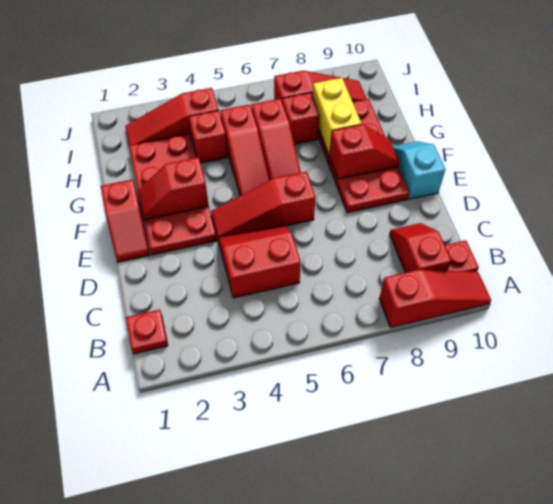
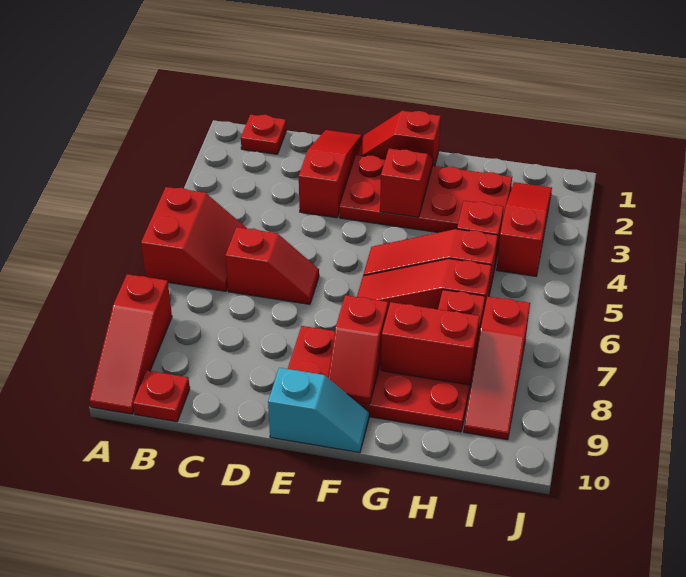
red slope B9:C9 level 1 top B -> red slope C6:D6 level 1 top C
red slope C4:D5 level 1 top C -> red slope A5:B6 level 1 top A
red slope E4:E6 level 1 top 6 -> red slope D1:D3 level 1 top 3
yellow brick G8:H8 level 2 -> red brick G8:H8 level 2

